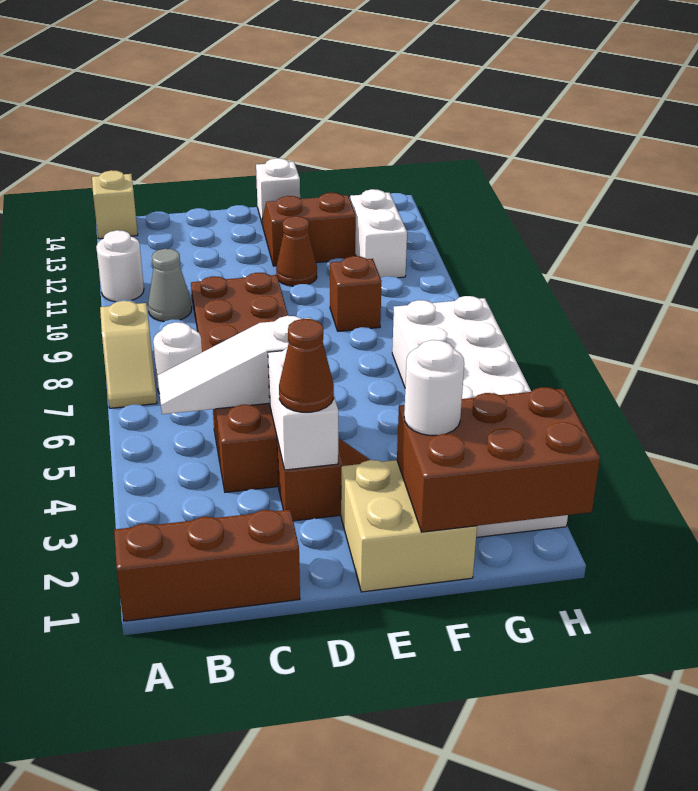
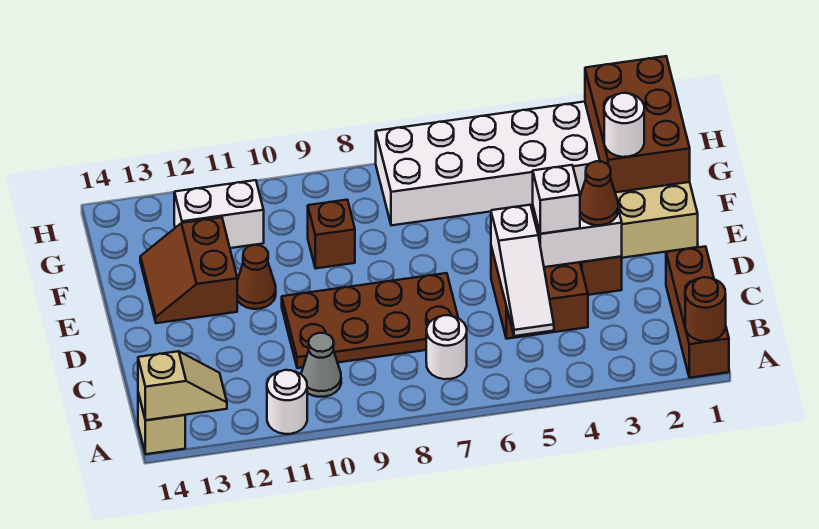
none -> brown round brick A1 level 2
tan slope A7:A8 level 1 top 8 -> tan slope A13:A14 level 2 top 14
white brick E14 level 1 -> white brick D4 level 3

